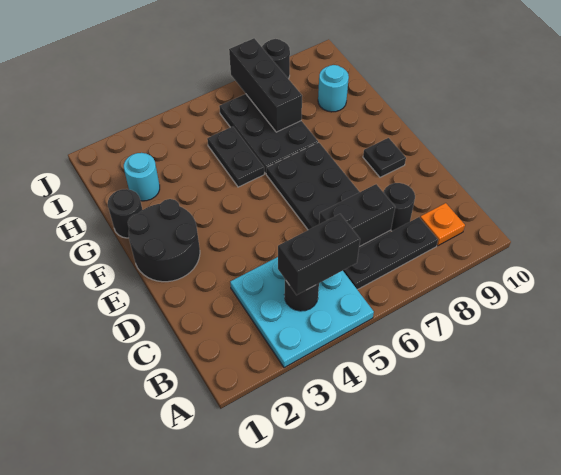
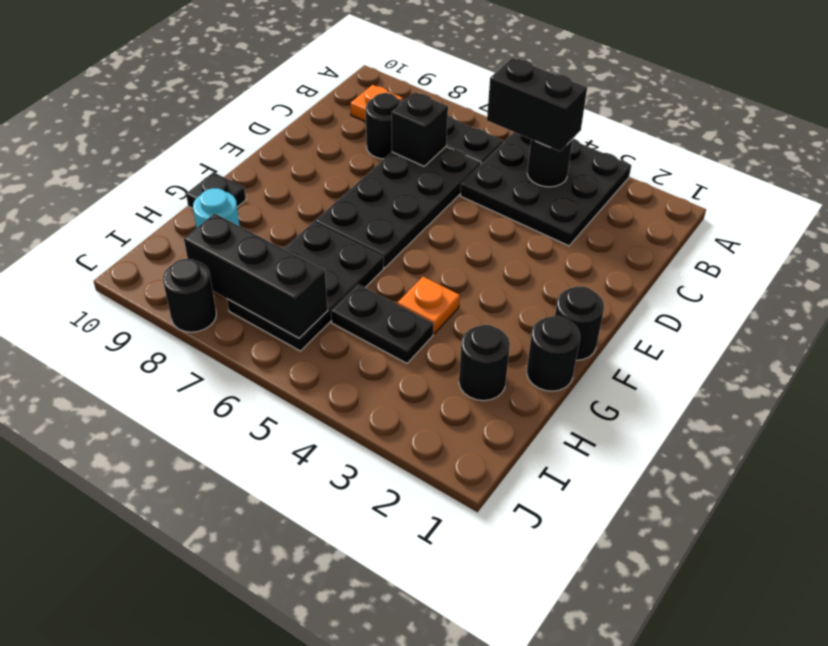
cyan plate A3:C5 level 1 -> black plate A3:C5 level 1
black brick C6:C7 level 2 -> black brick C7 level 2
black round brick E1:F2 level 1 -> black round brick F1 level 1
black plate E9 level 1 -> black plate G10 level 1
none -> orange plate G4 level 1
black plate G5:H5 level 1 -> black plate H4:H5 level 1
cyan round brick H2 level 1 -> black round brick H2 level 1
black brick H7:J7 level 2 -> black brick I6:I8 level 2

